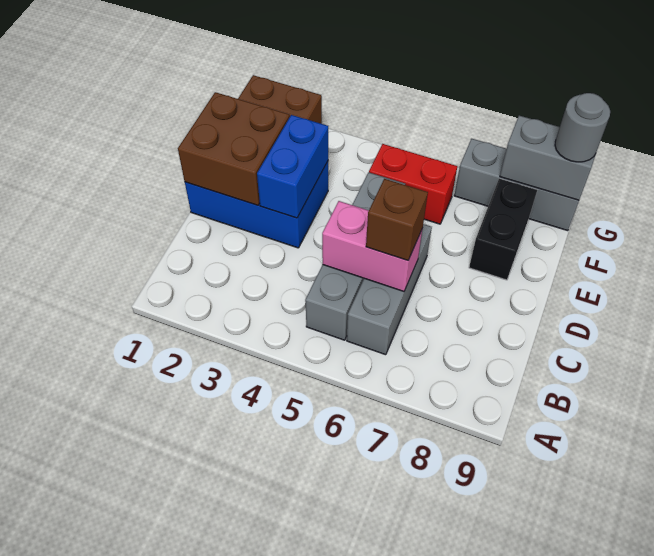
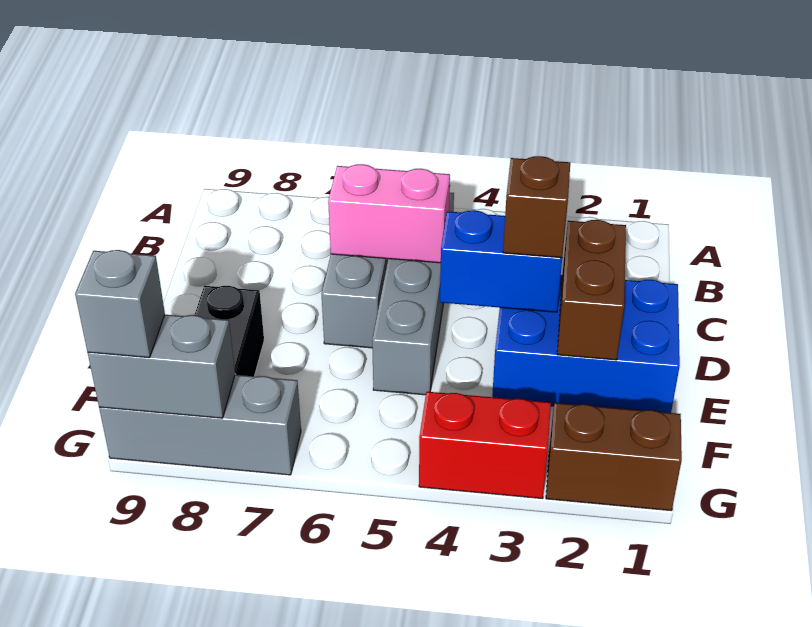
brown brick C6 level 3 -> brown brick D3 level 3
brown brick D1:E2 level 2 -> brown brick D2:E2 level 2
blue brick D3:E3 level 2 -> blue brick D3:D4 level 2
red brick F5:F6 level 1 -> red brick G3:G4 level 1
grey round brick G9 level 3 -> grey brick G9 level 3

